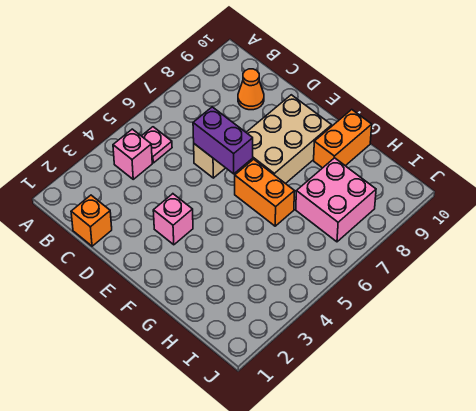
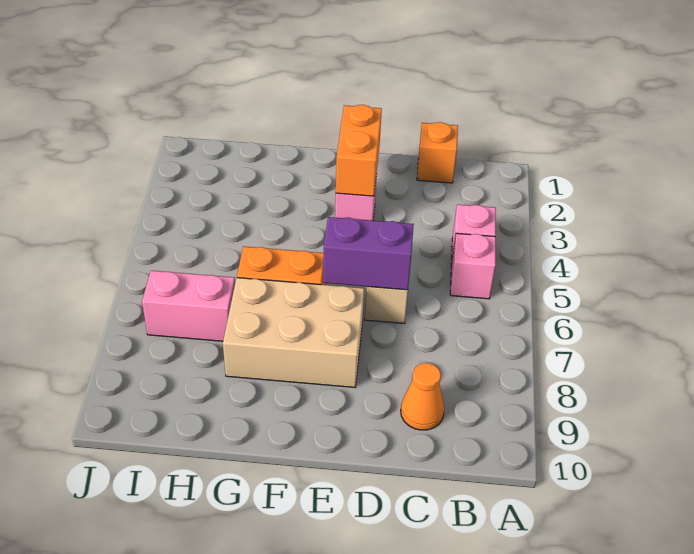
pink plate B5 level 1 -> pink brick B5 level 1
tan brick E7:F9 level 1 -> tan brick E7:G8 level 1
orange brick G9:G10 level 1 -> orange brick E2:E3 level 2
pink brick H7:I8 level 1 -> pink brick H7:I7 level 1

